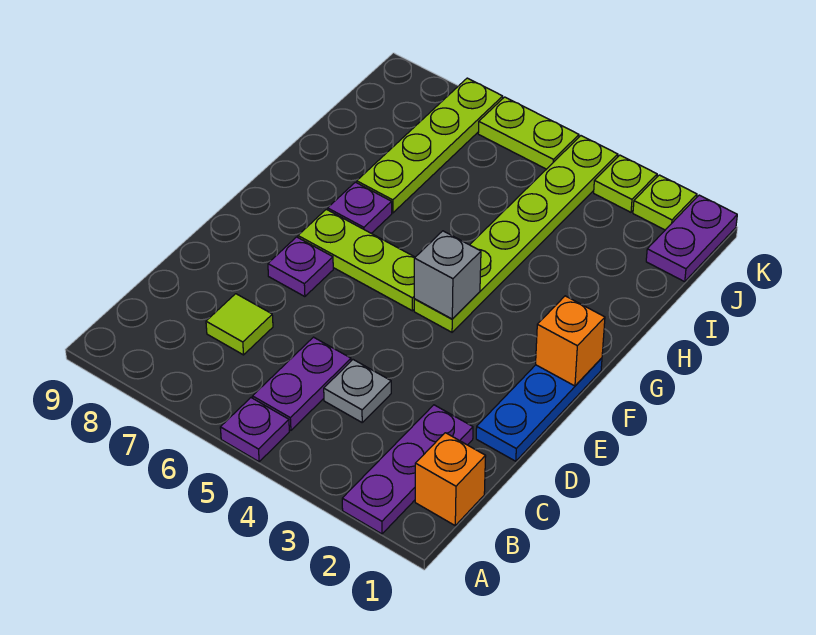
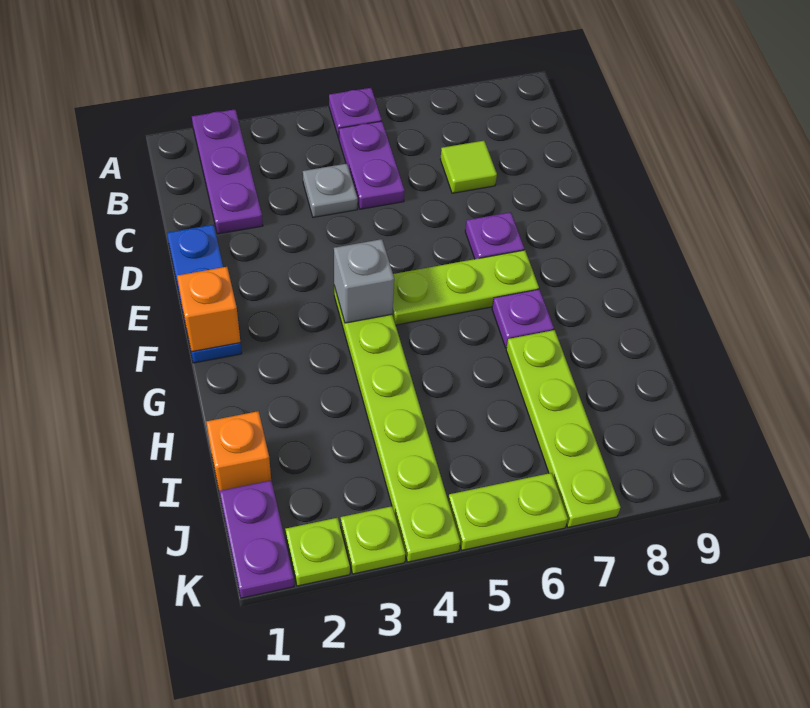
orange brick B1 level 1 -> orange brick I1 level 1

